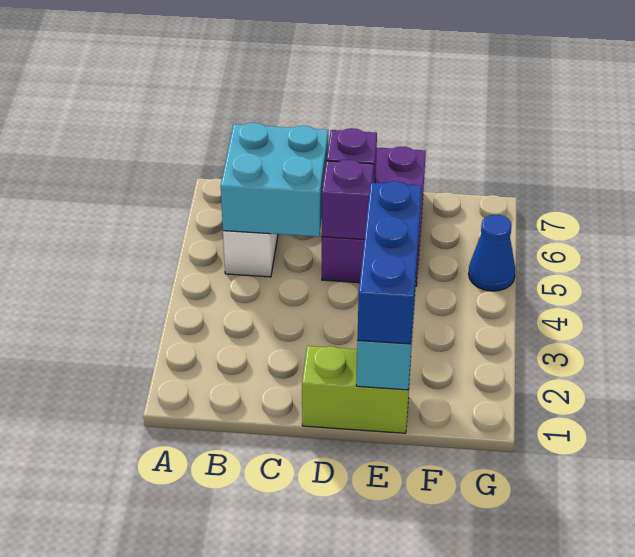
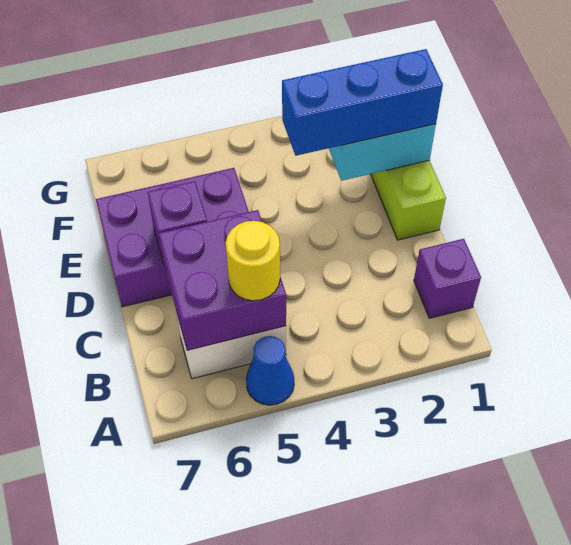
cyan brick B5:C6 level 2 -> purple brick B5:C6 level 2
none -> yellow round brick B5 level 3
purple brick D5 level 2 -> purple brick B1 level 1
blue cone G5 level 1 -> blue cone A5 level 1

